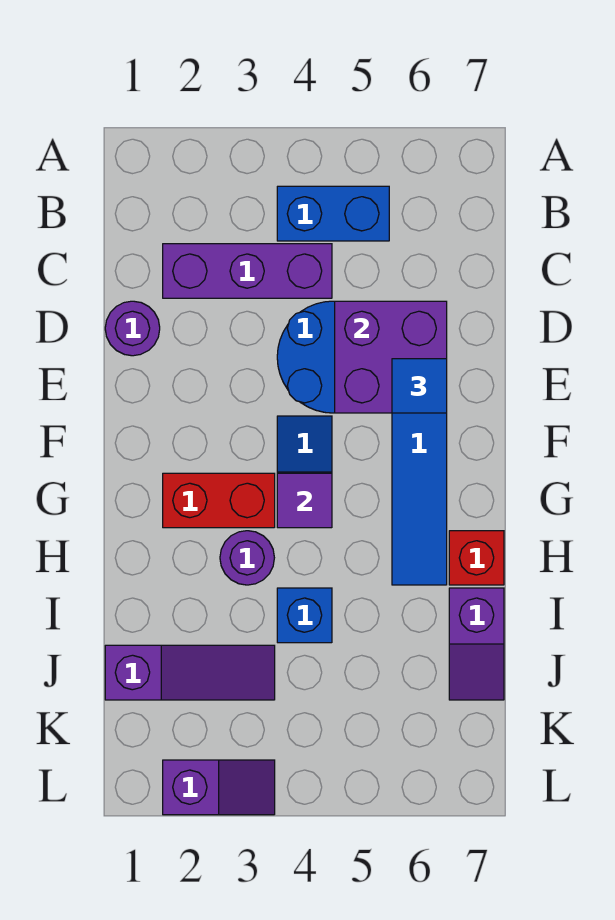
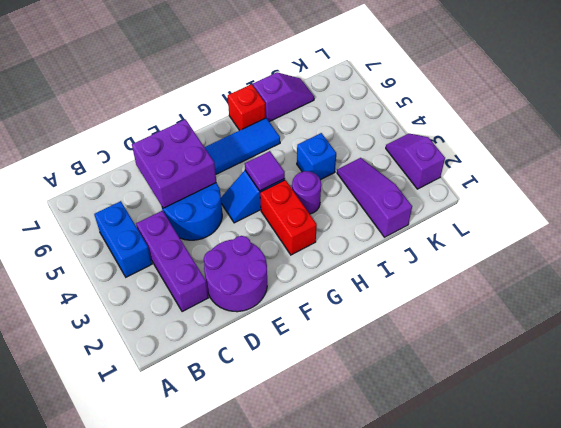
purple round brick D1 level 1 -> purple round brick D1:E2 level 1
blue tile E6 level 3 -> none

